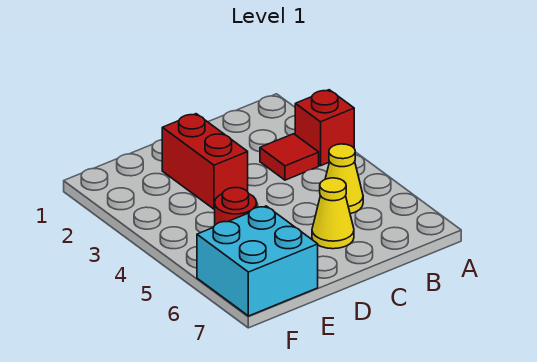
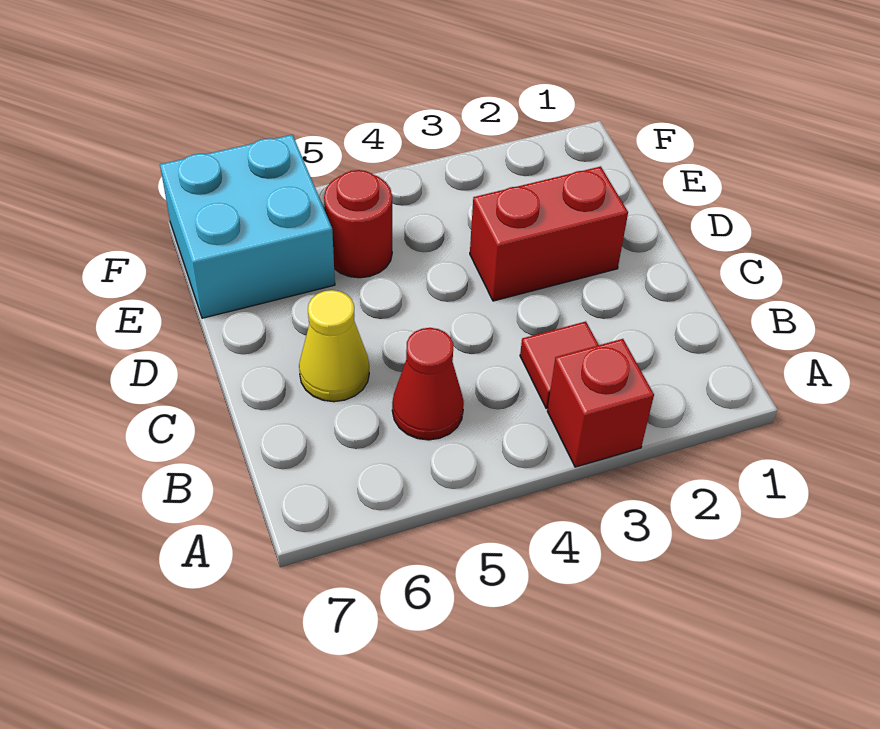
yellow cone B5 level 1 -> red cone B5 level 1

